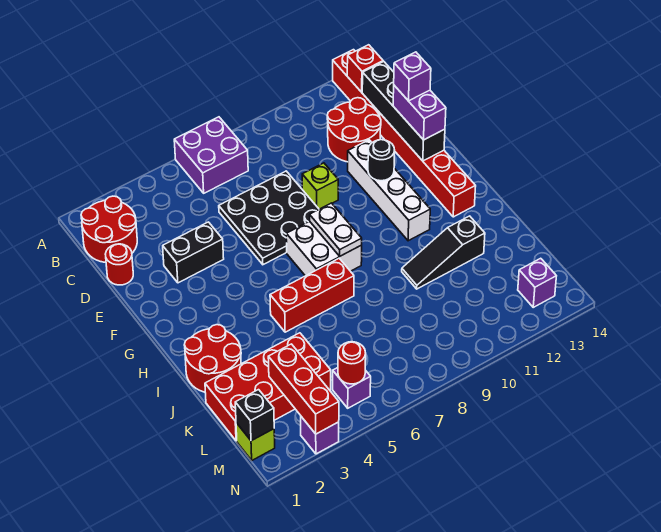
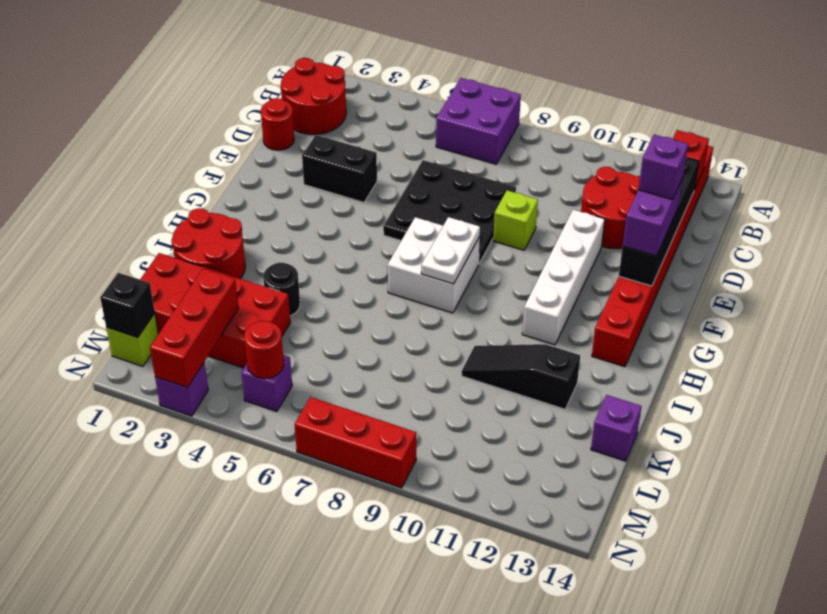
black round brick F11 level 2 -> black round brick J4 level 1
red brick I5:I7 level 1 -> red brick N7:N9 level 1
purple brick M13 level 1 -> purple brick K14 level 1

